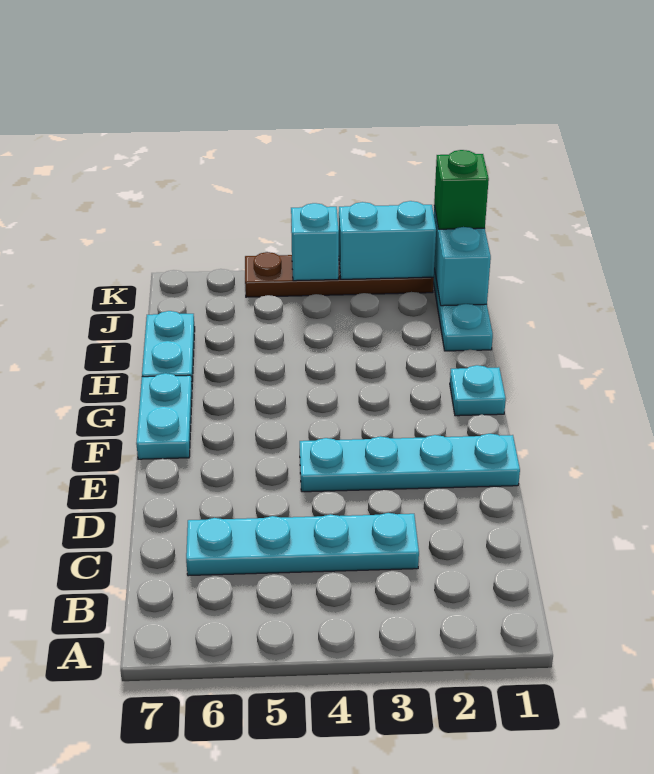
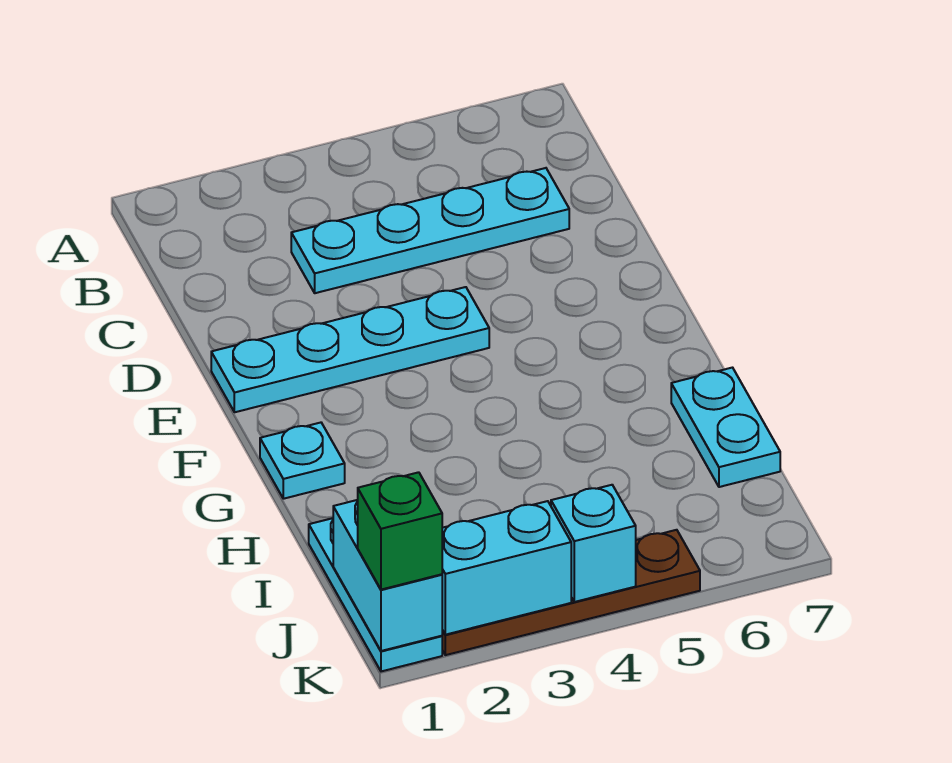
cyan plate F7:G7 level 1 -> none

